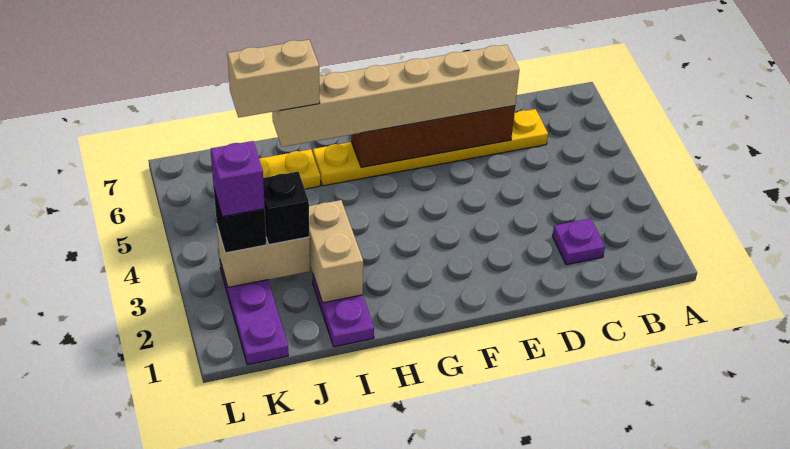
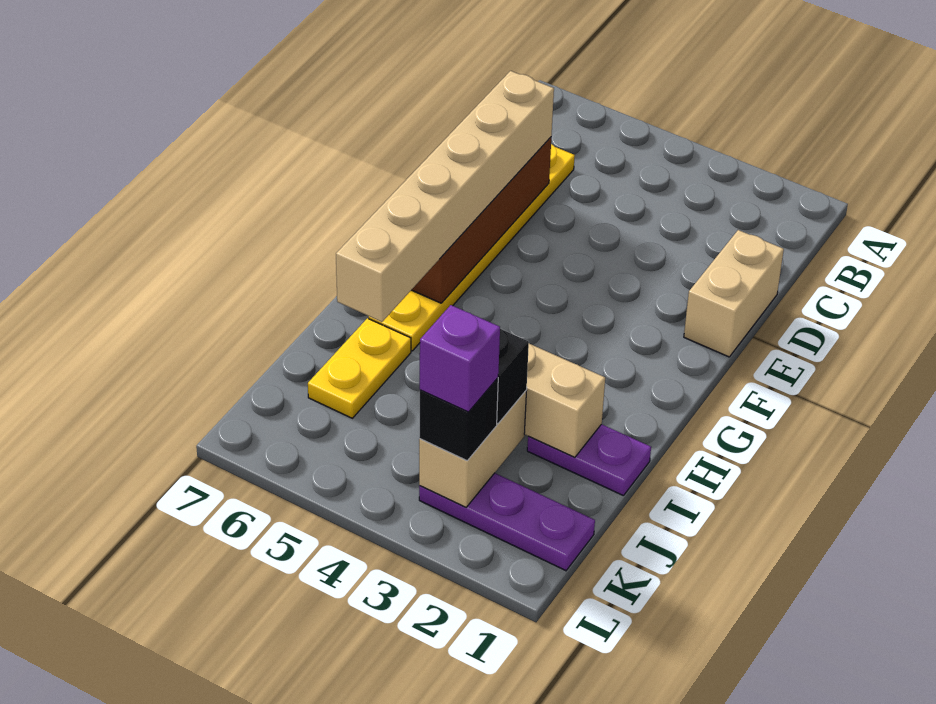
purple plate C2 level 1 -> none
tan brick I6:J6 level 4 -> tan brick D1:E1 level 1

